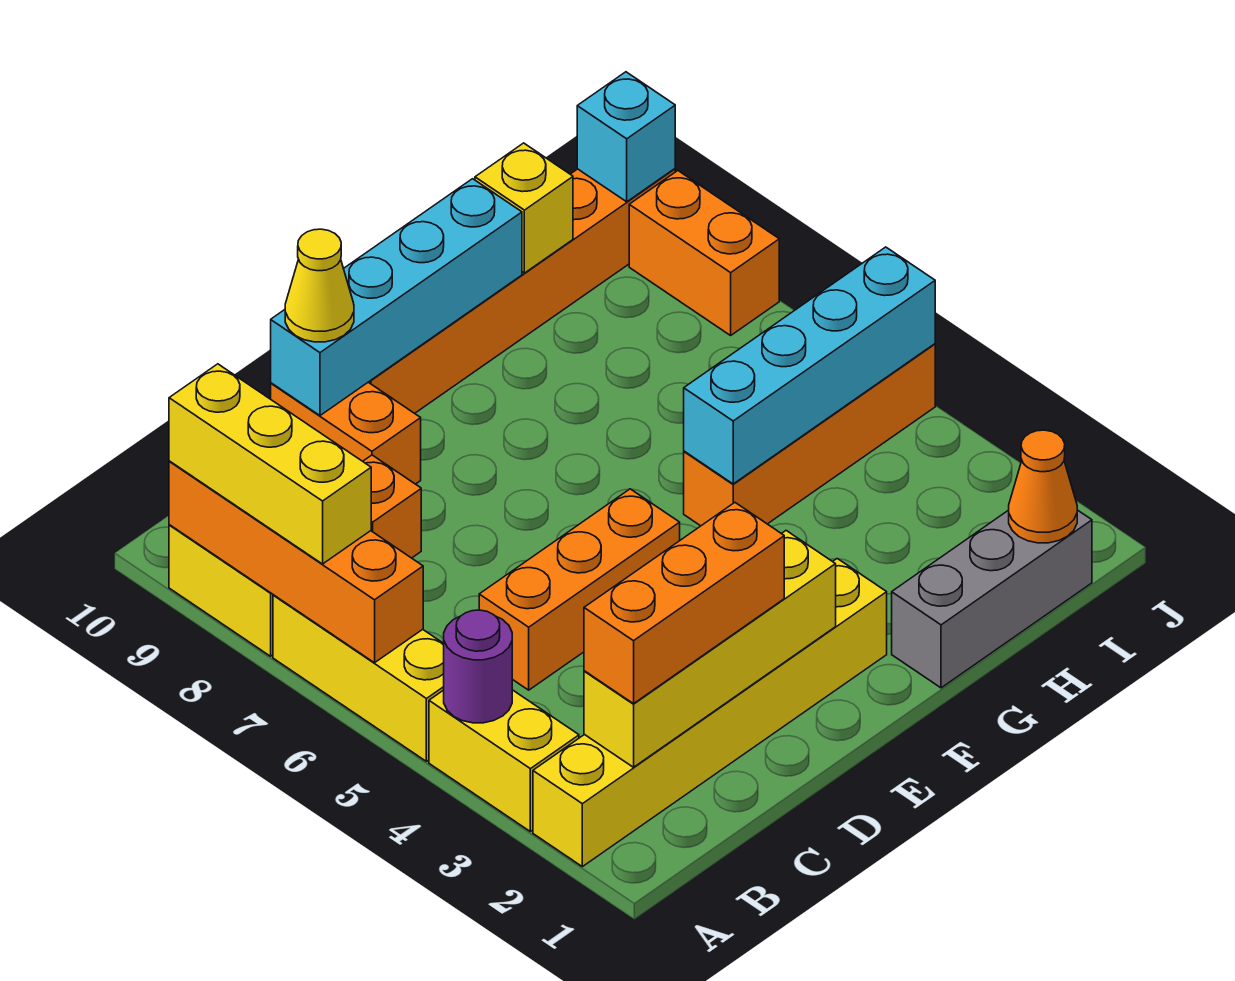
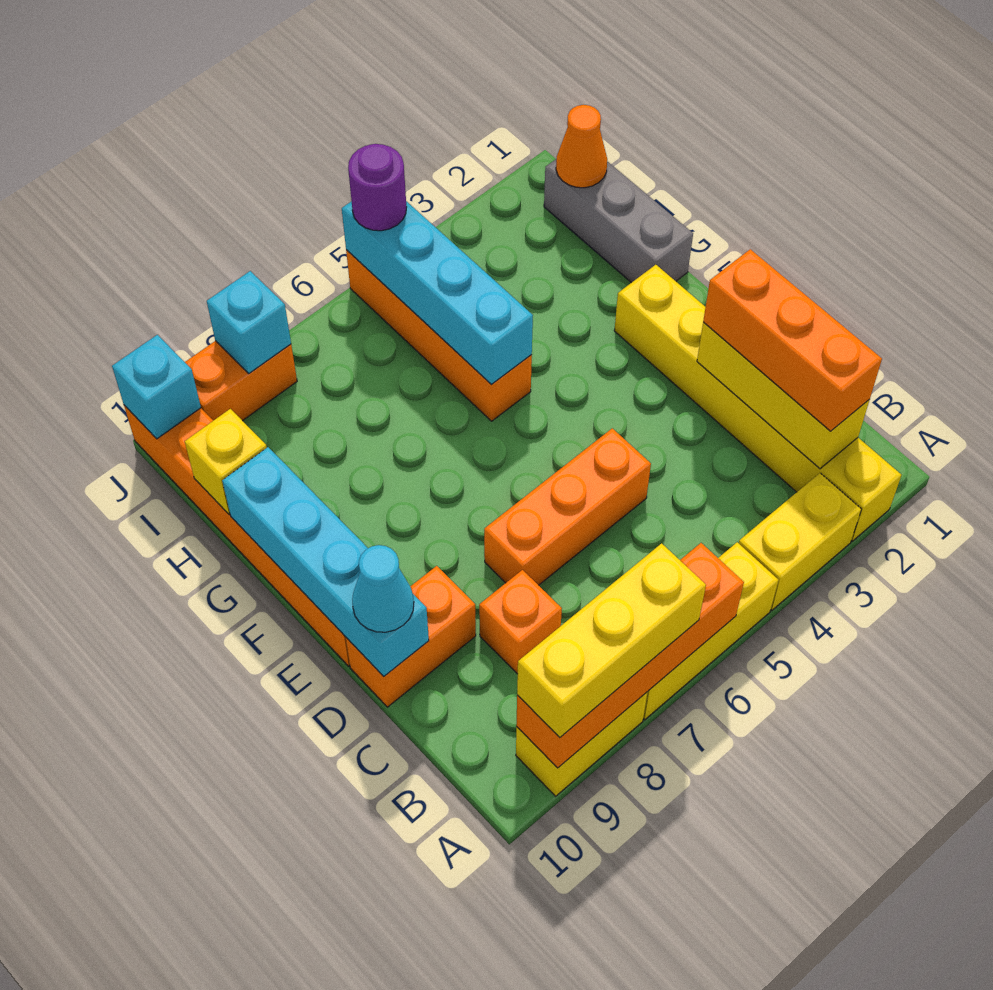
purple round brick A4 level 2 -> purple round brick J5 level 3
yellow brick B2:E2 level 2 -> yellow brick B2:D2 level 2
orange brick C5:E5 level 1 -> orange brick D5:D7 level 1
yellow cone D10 level 3 -> cyan cone D10 level 3
none -> cyan brick J8 level 2

